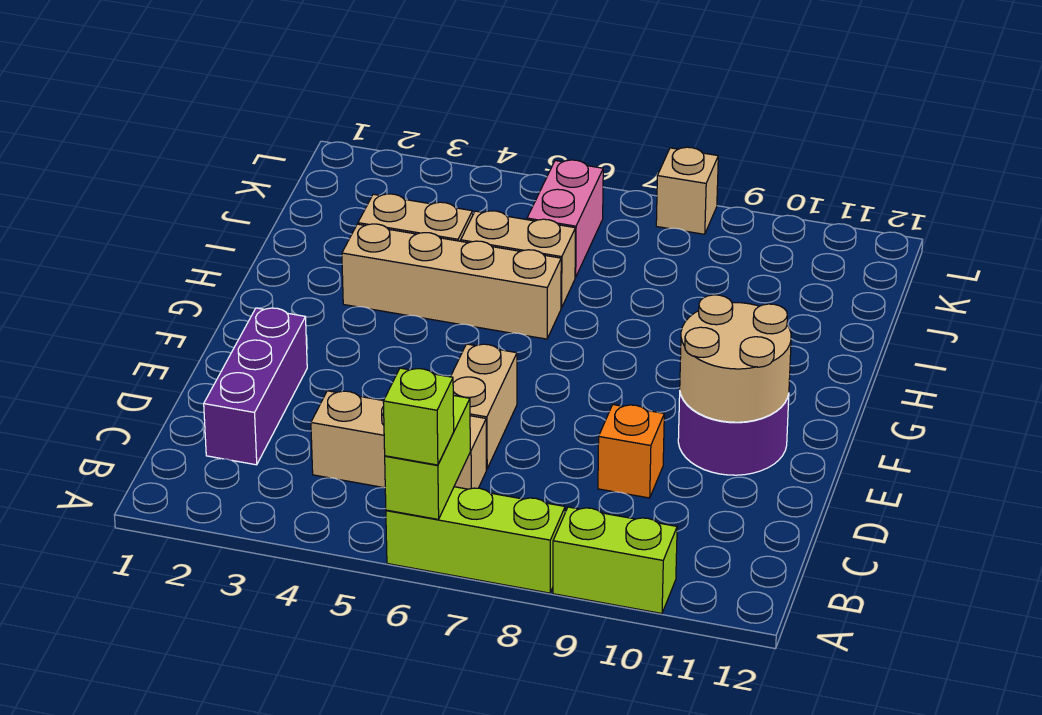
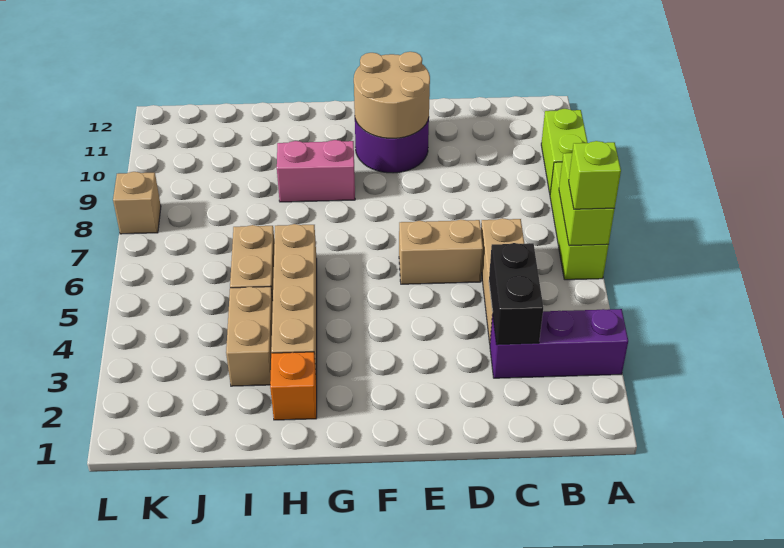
lime brick A6:B6 level 2 -> lime brick A6:A7 level 2
purple brick C2:E2 level 1 -> purple brick A3:C3 level 1
none -> black brick C3:C4 level 2
orange brick D9 level 1 -> orange brick H2 level 1
pink brick J6:K6 level 1 -> pink brick G9:H9 level 1

